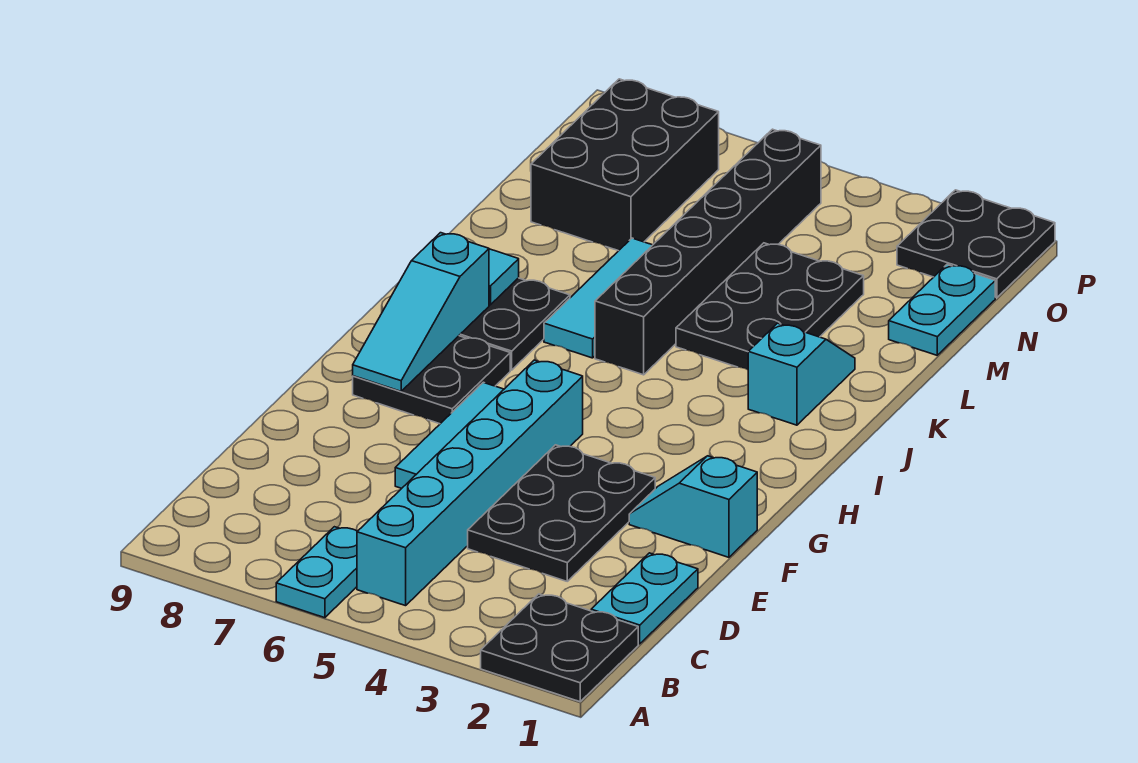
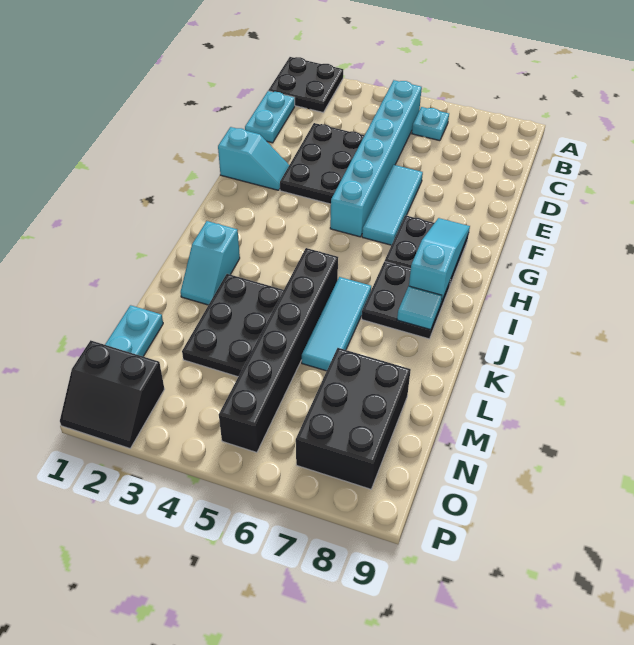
cyan plate A6:B6 level 1 -> cyan plate B6 level 1
black plate O1:P2 level 1 -> black slope O1:P2 level 1 top O

